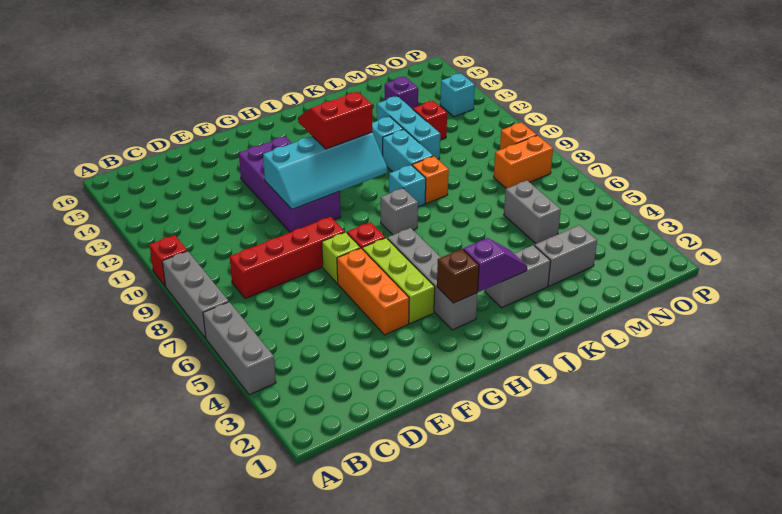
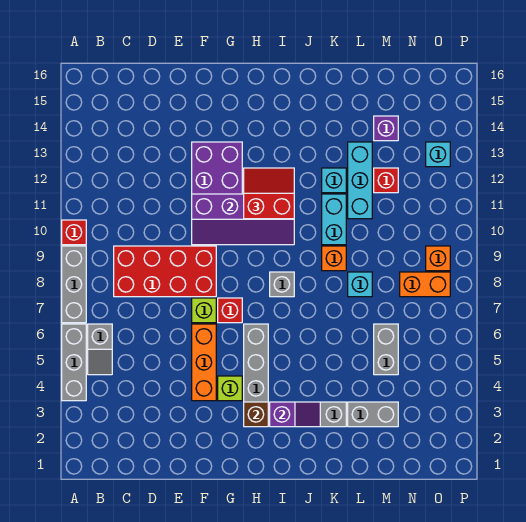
none -> grey slope B5:B6 level 1 top 6
red brick C8:F8 level 1 -> red brick C8:F9 level 1
cyan slope F10:I11 level 2 top 11 -> purple slope F10:I11 level 2 top 11
lime brick G4:G6 level 1 -> lime brick G4 level 1
cyan brick J9 level 1 -> cyan brick L8 level 1

